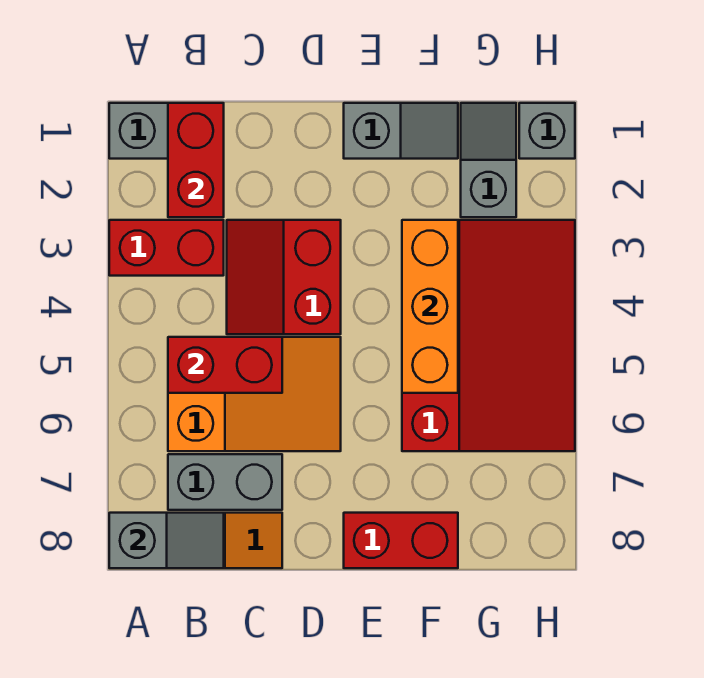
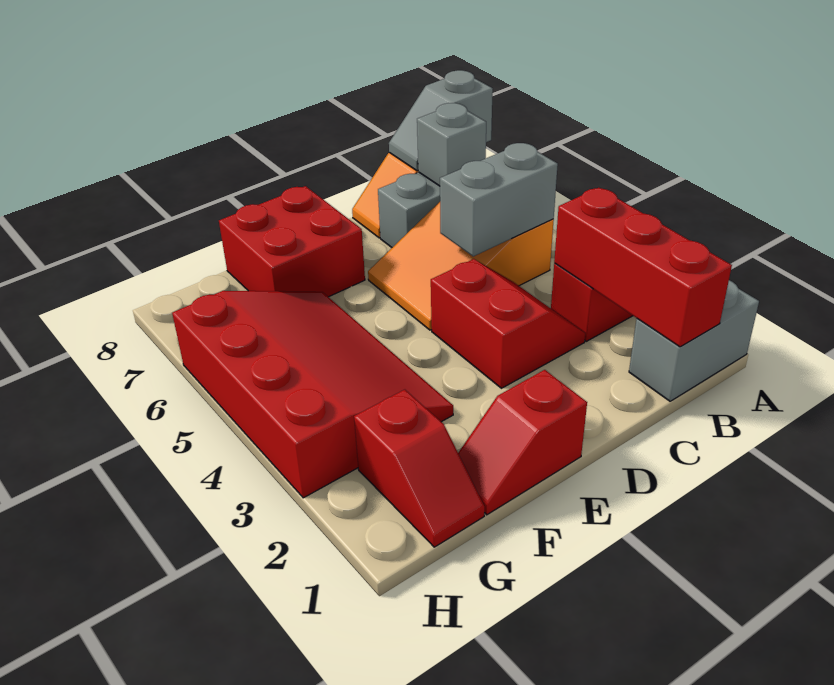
red brick B1:B2 level 2 -> red brick B1:B3 level 2
red brick B5:C5 level 2 -> grey brick B5:C5 level 2
grey slope E1:F1 level 1 top E -> red slope E1:F1 level 1 top E
red brick E8:F8 level 1 -> red brick E7:F8 level 1
red slope F3:H6 level 1 top F -> red slope F3:H6 level 1 top H
orange brick F3:F5 level 2 -> none
grey slope G1:G2 level 1 top 2 -> red slope G1:G2 level 1 top 2
grey brick H1 level 1 -> grey brick B7 level 2

